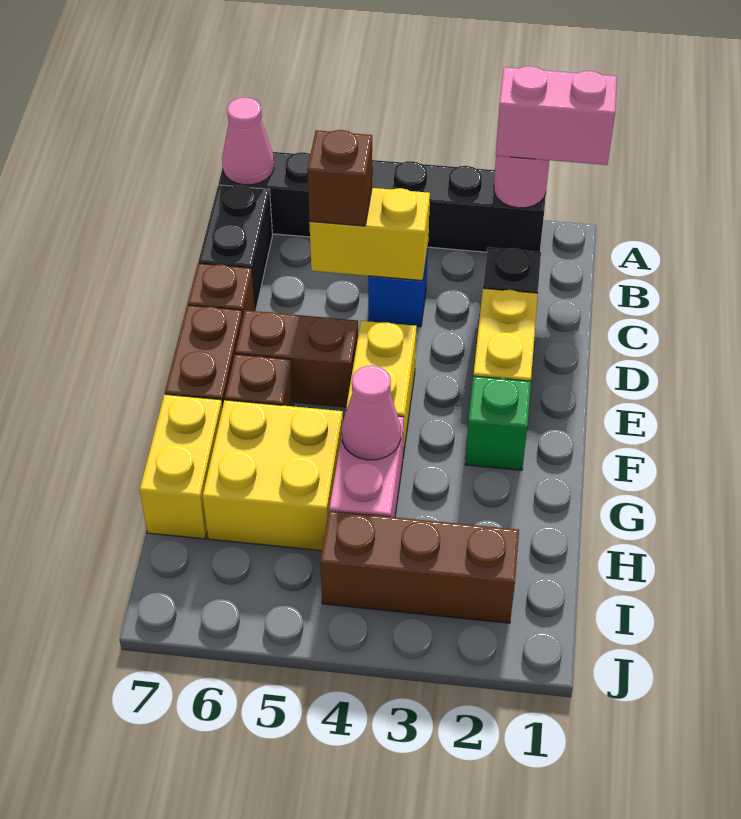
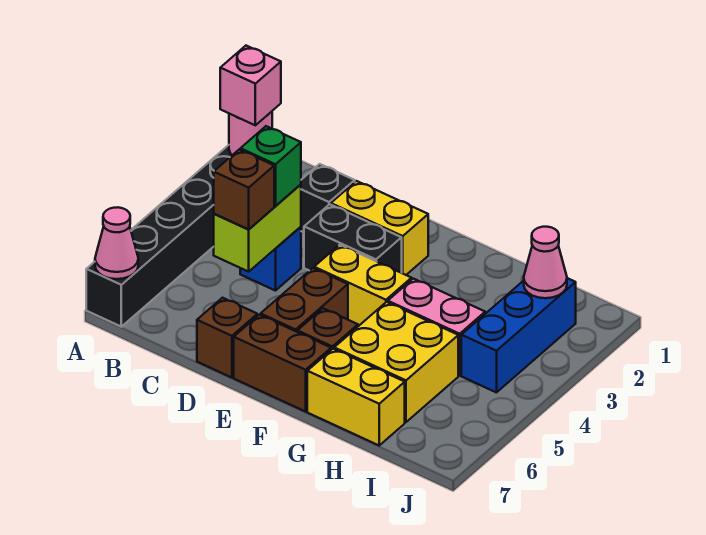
pink brick A1:A2 level 3 -> pink brick A2 level 3
black brick B7:C7 level 1 -> black brick D3:E3 level 1
yellow brick C4:C5 level 2 -> lime brick C4:C5 level 2
green brick F2 level 1 -> green brick C4 level 3
pink cone G4 level 2 -> pink cone I2 level 2
brown brick I2:I4 level 1 -> blue brick I2:I4 level 1

